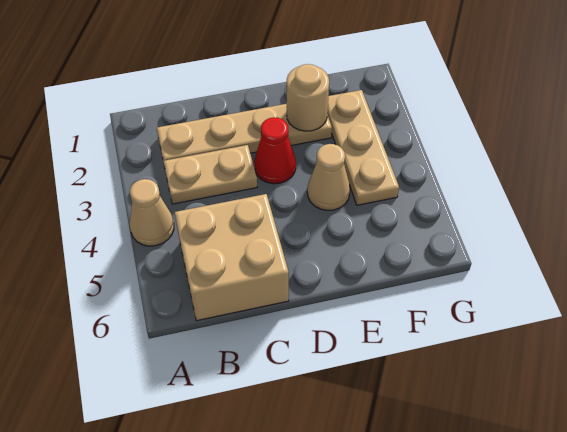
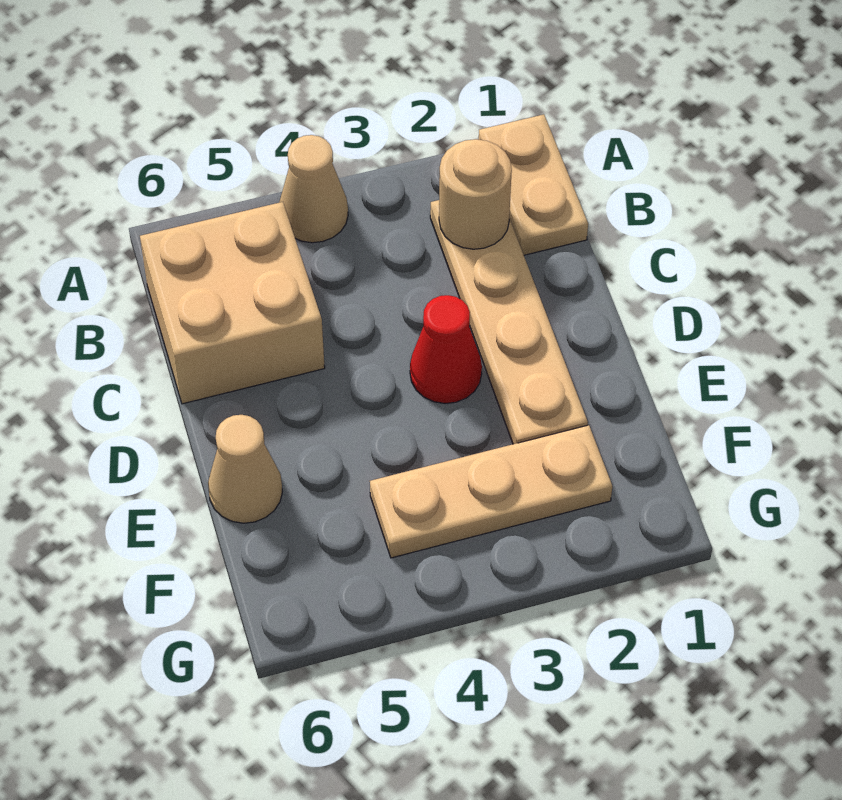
tan plate B3:C3 level 1 -> tan plate A1:B1 level 1
tan round brick E2 level 2 -> tan round brick B2 level 2
tan cone E4 level 1 -> tan cone E6 level 1

